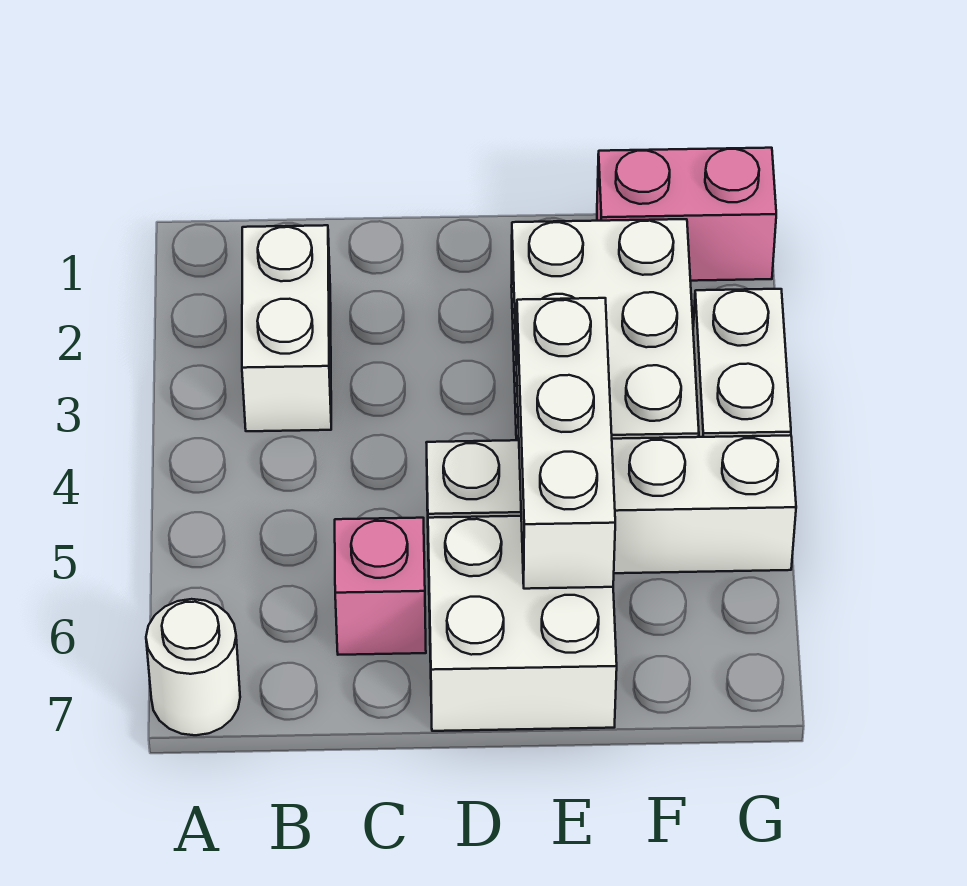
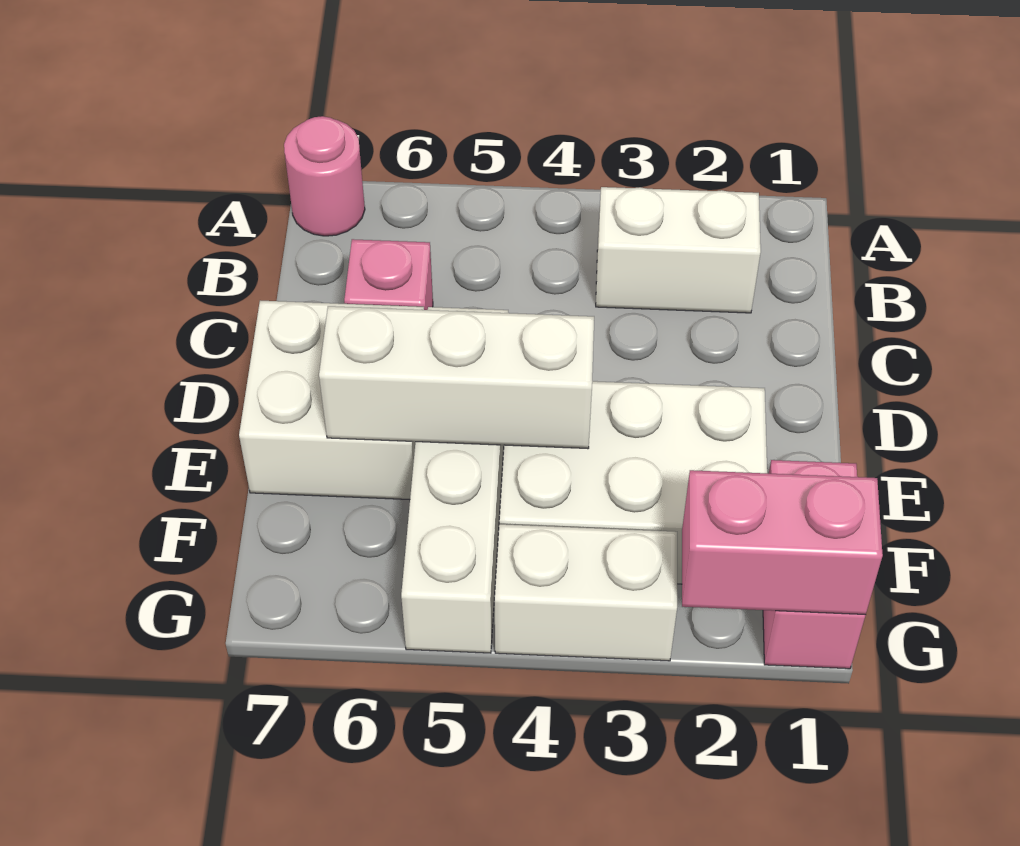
white round brick A7 level 1 -> pink round brick A7 level 1
none -> pink brick G1:G2 level 2

